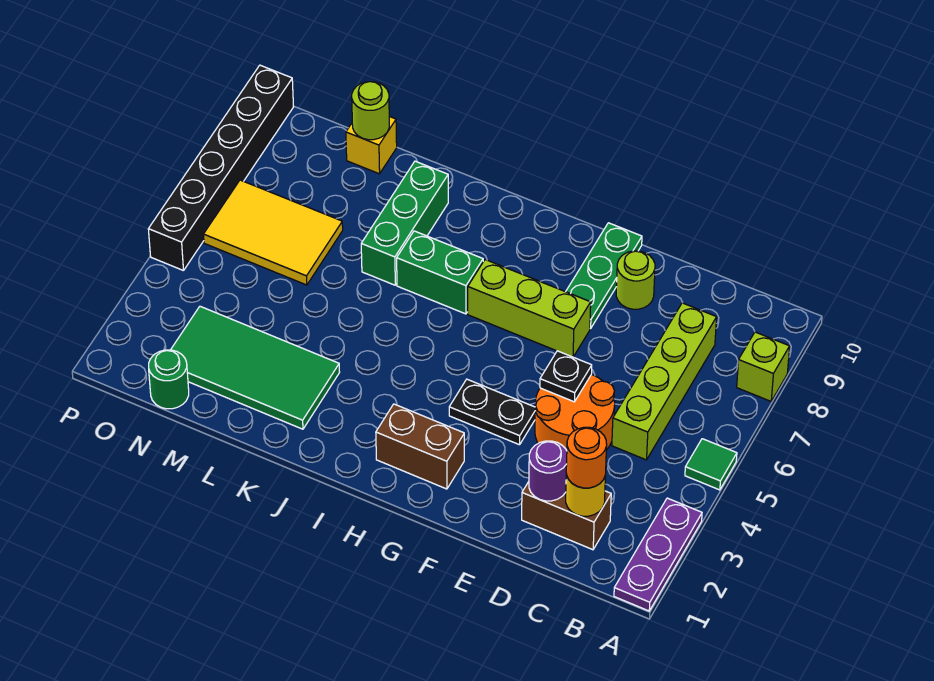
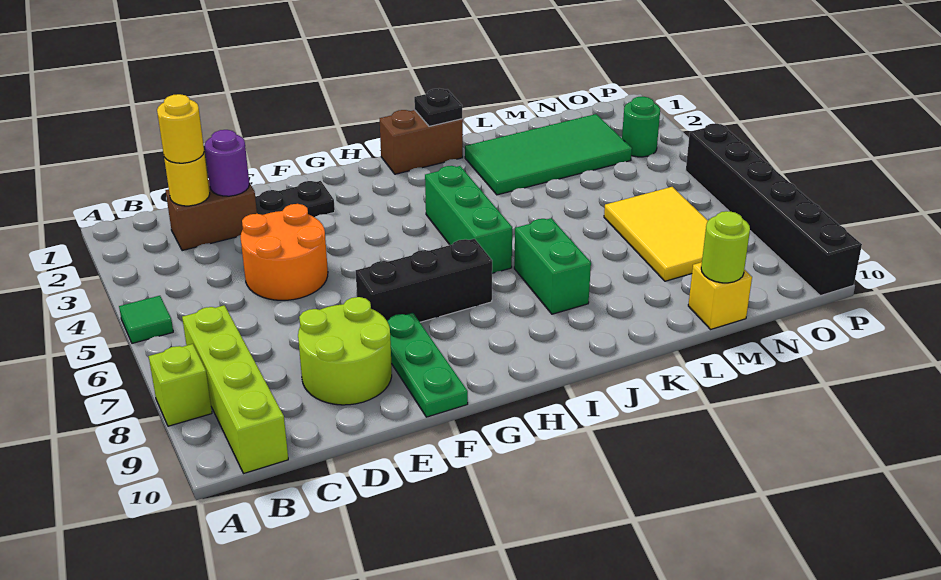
purple plate A1:A3 level 1 -> none
orange round brick C2 level 3 -> yellow round brick C2 level 3
lime brick C5:C8 level 1 -> lime brick B7:B10 level 1
black plate E5 level 2 -> black plate J1 level 2
lime round brick E9 level 1 -> lime round brick D8:E9 level 1
black plate F4:G4 level 1 -> black plate E2:F2 level 1
lime brick F7:H7 level 1 -> black brick F7:H7 level 1
brown brick G2:H2 level 1 -> brown brick I1:J1 level 1
green brick I7:J7 level 1 -> green brick J7:J8 level 1
green brick K7:K9 level 1 -> green brick I4:I6 level 1
yellow tile M6:O7 level 1 -> yellow tile M6:N8 level 1
green round brick N1 level 1 -> green round brick O3 level 1

